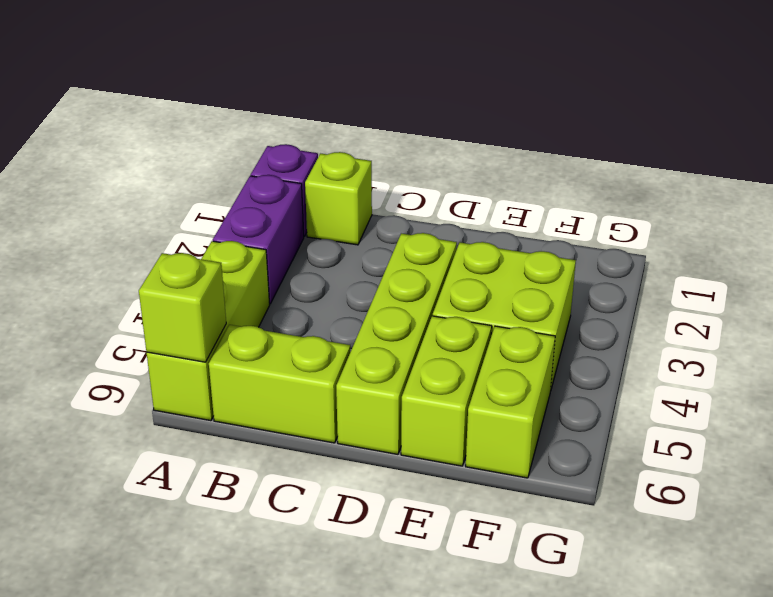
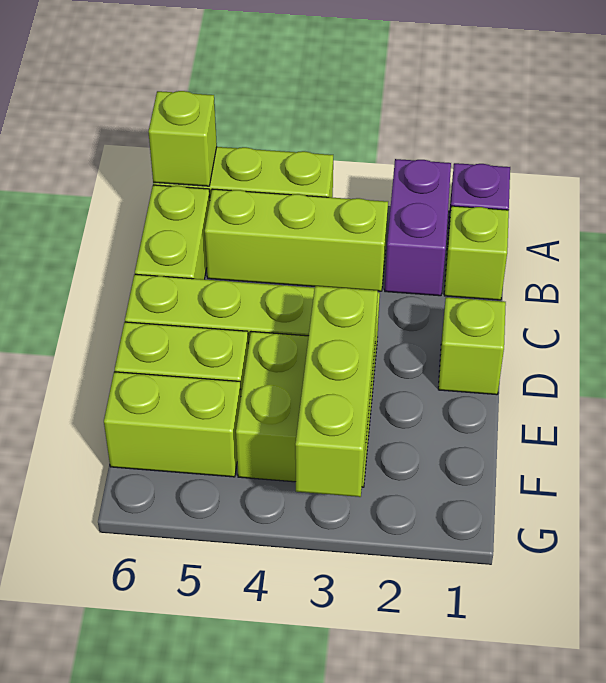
purple brick A2:A3 level 1 -> purple brick A2:B2 level 1
none -> lime brick B3:B5 level 1
none -> lime brick D1 level 1
none -> lime brick E3:G3 level 2

